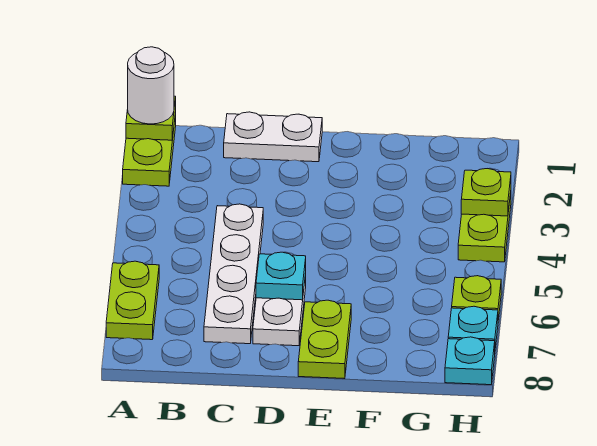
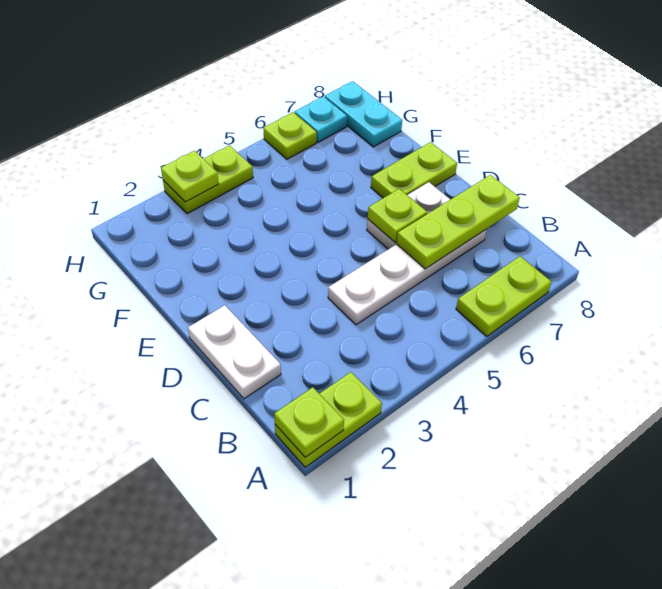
white round brick A1 level 3 -> none
none -> lime plate C6:C8 level 2
cyan plate D6 level 2 -> lime plate D6 level 2
cyan plate H8 level 1 -> cyan plate G8:H8 level 1

